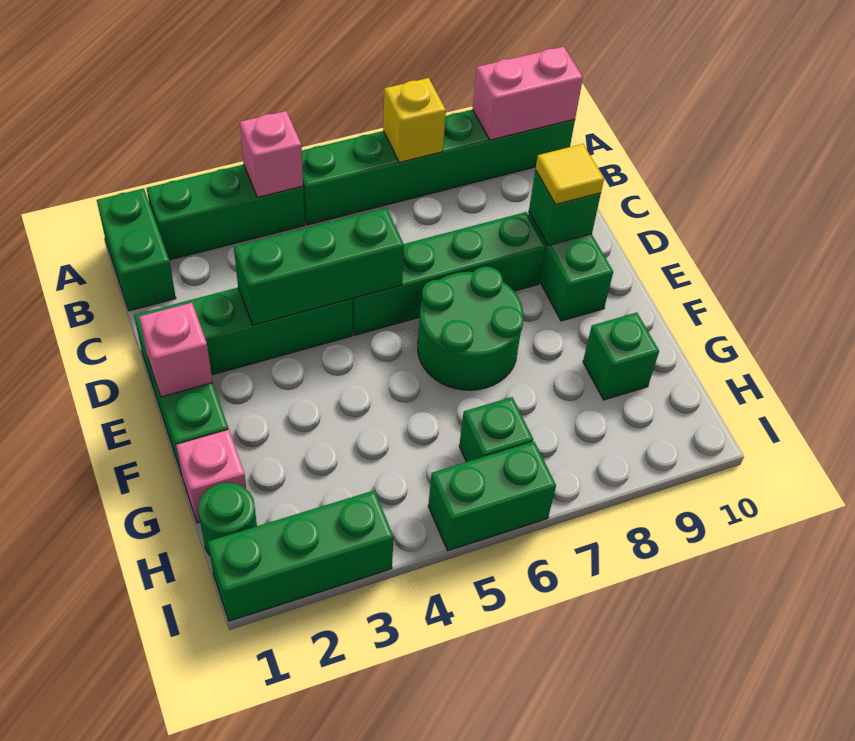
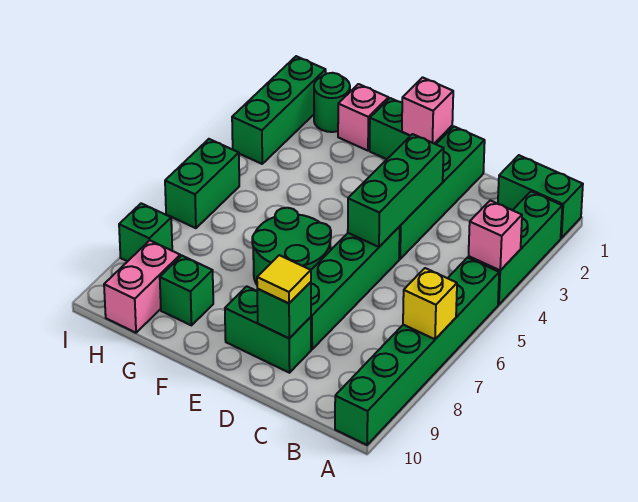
pink brick A9:A10 level 2 -> pink brick H9:H10 level 1
green brick H6 level 1 -> green brick I8 level 1

